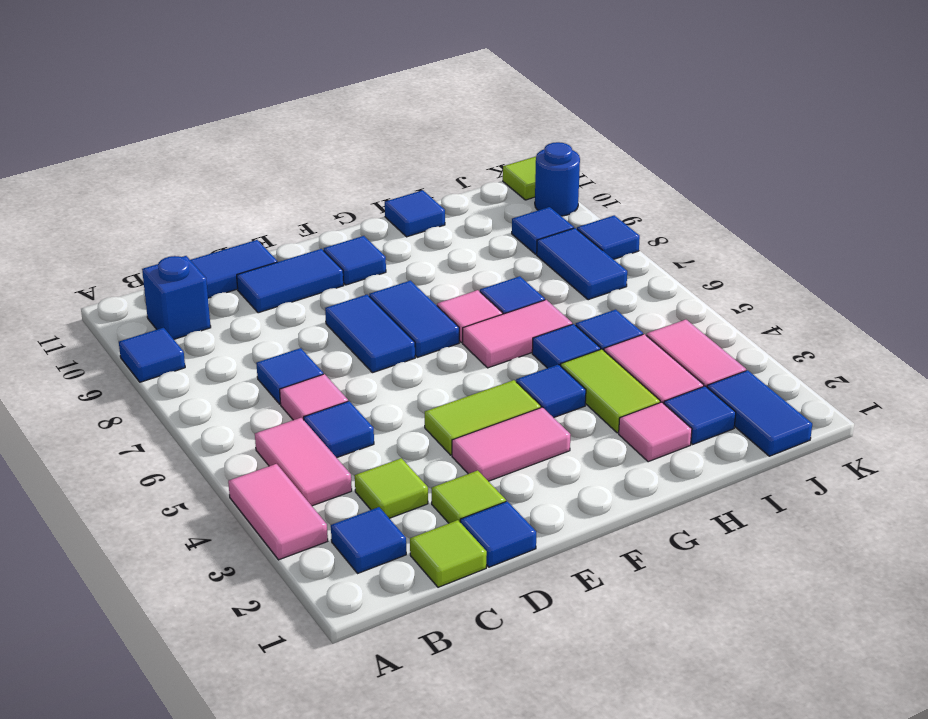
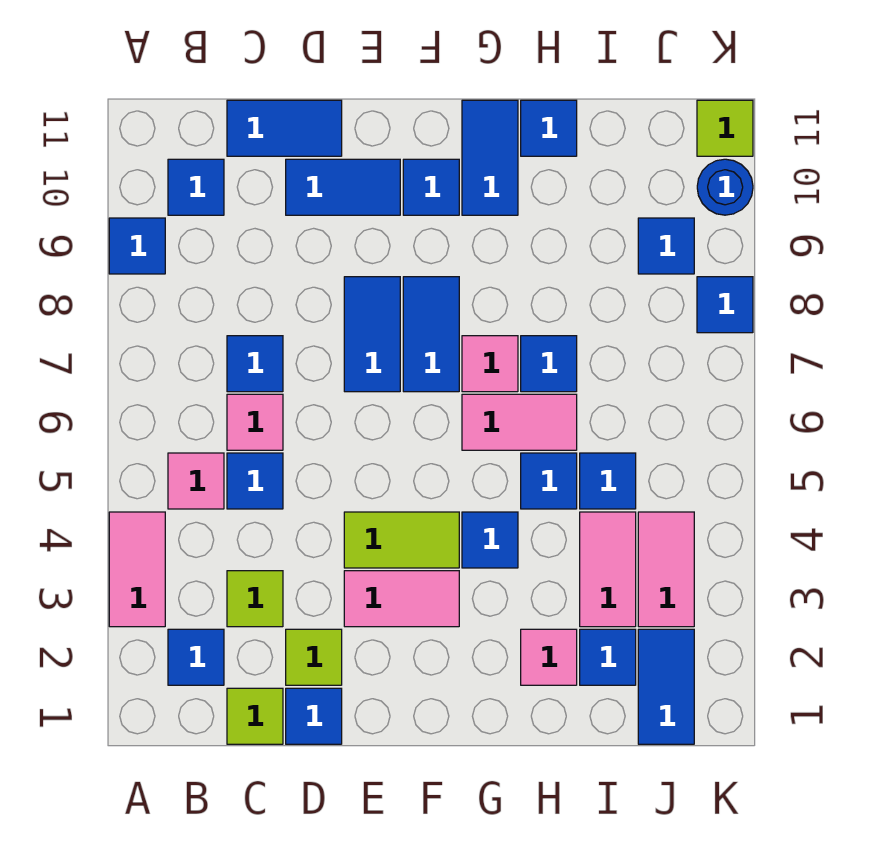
pink tile B4:B5 level 1 -> pink tile B5 level 1
blue brick B10 level 1 -> blue tile B10 level 1
lime tile H3:H4 level 1 -> none
blue tile J7:J8 level 1 -> blue tile G10:G11 level 1

